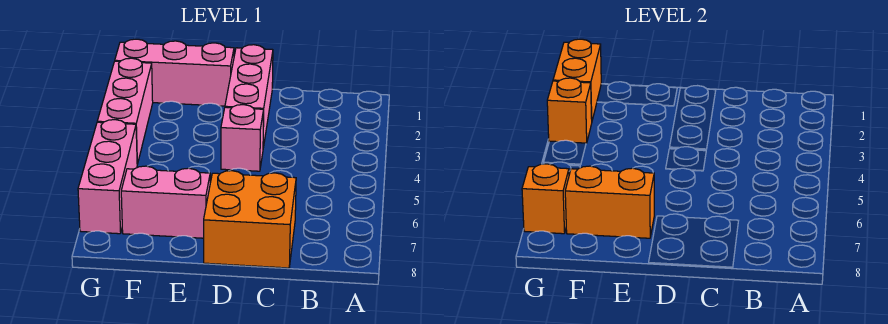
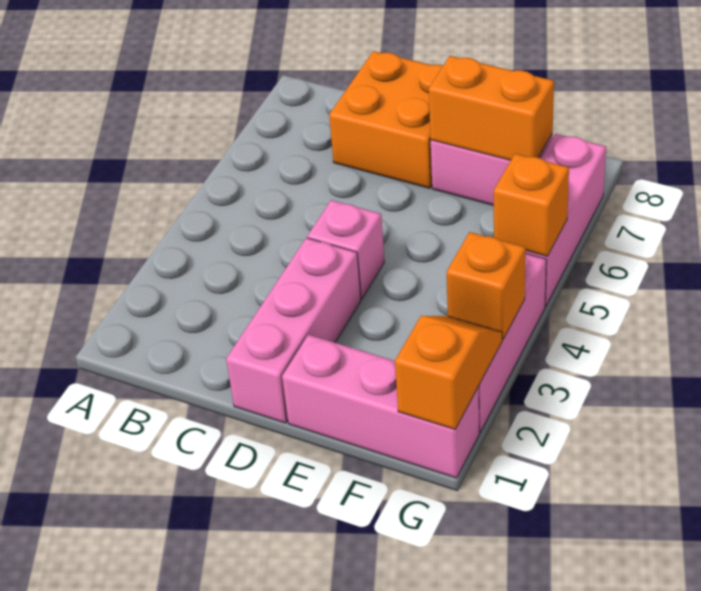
orange brick G1:G2 level 2 -> orange slope G1:G2 level 2 top 1
orange brick G7 level 2 -> orange brick G5 level 2

